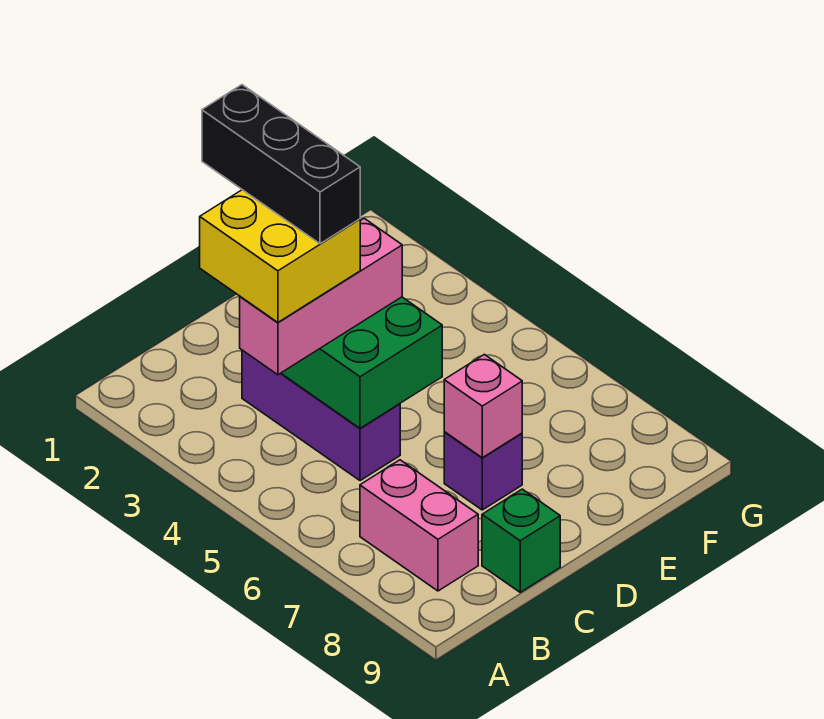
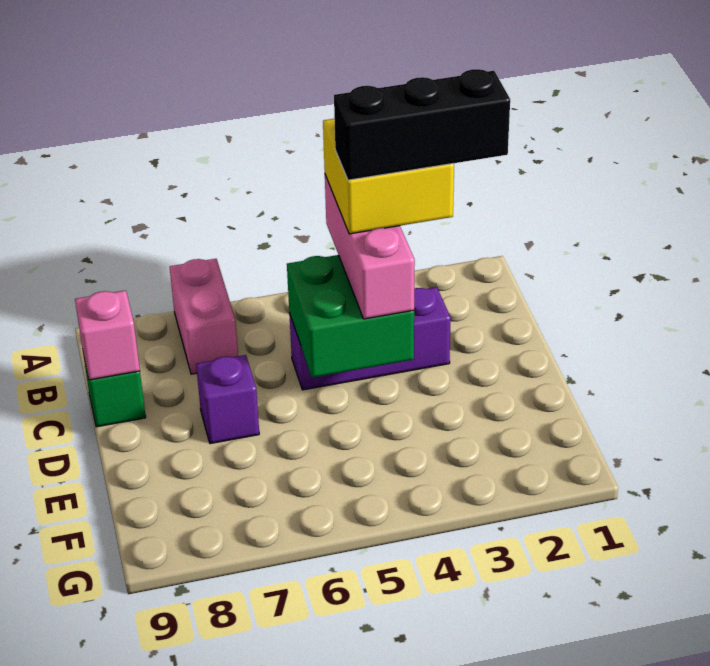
pink brick B7:B8 level 1 -> pink brick A7:B7 level 1
pink brick D7 level 2 -> pink brick C9 level 2

